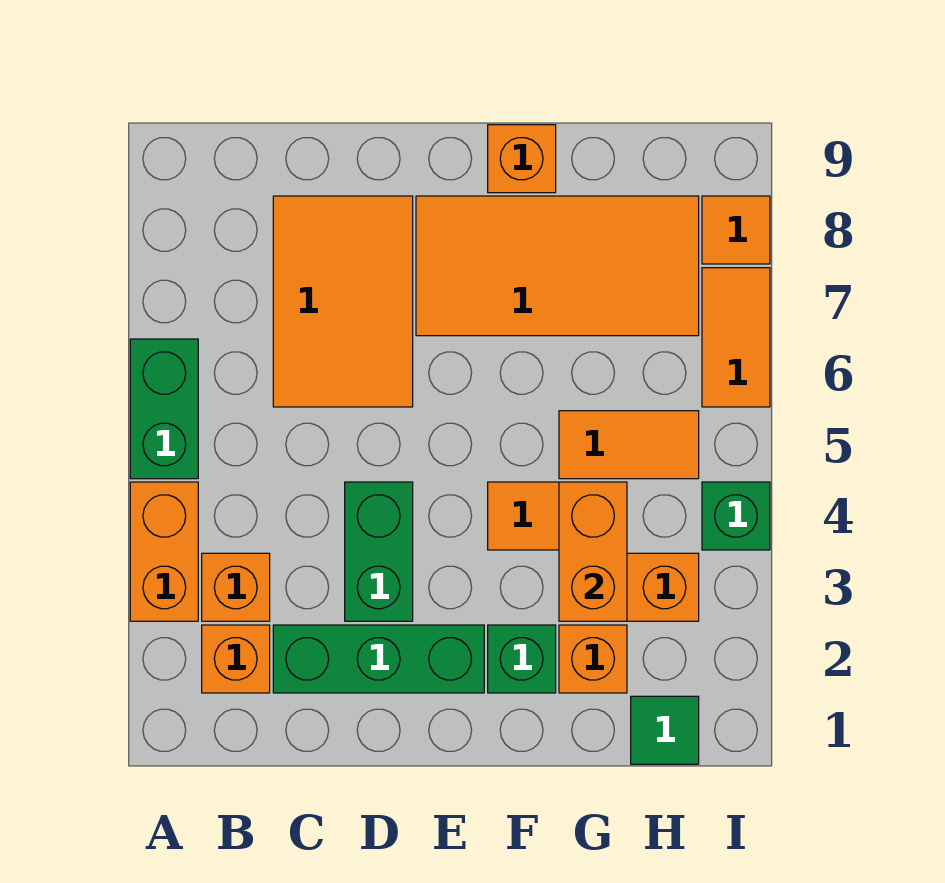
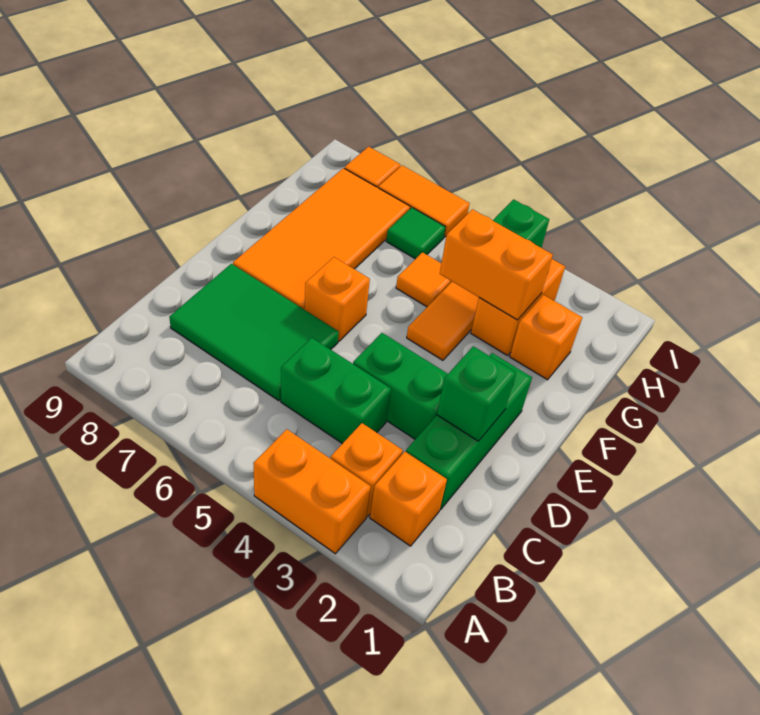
green brick A5:A6 level 1 -> green brick C4:C5 level 1
orange tile C6:D8 level 1 -> green tile C6:D8 level 1
green brick F2 level 1 -> green brick D2 level 2
orange brick F9 level 1 -> orange brick E6 level 1
orange tile G5:H5 level 1 -> orange tile G5 level 1
green tile H1 level 1 -> green tile H6 level 1

